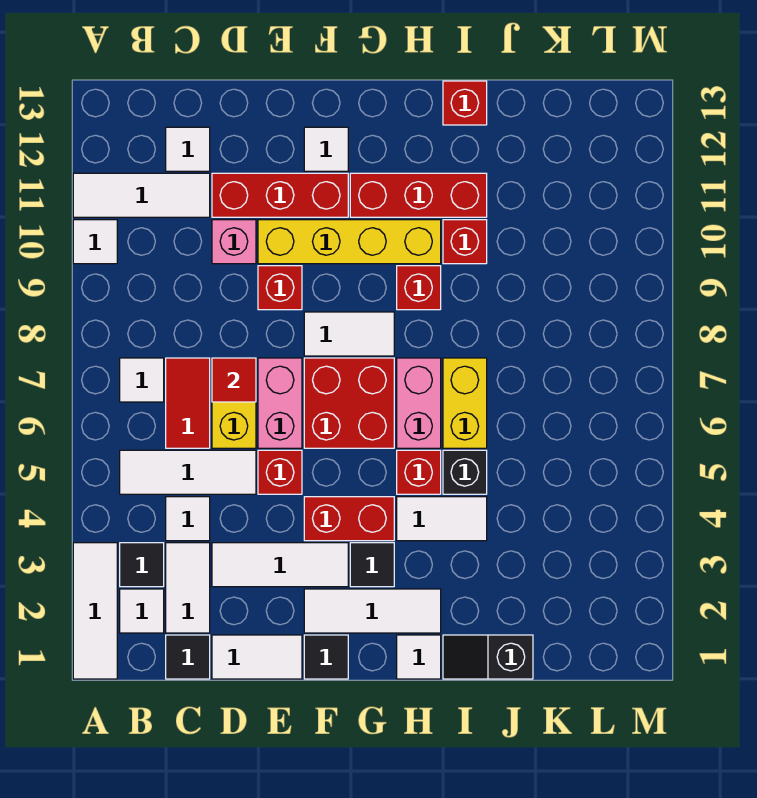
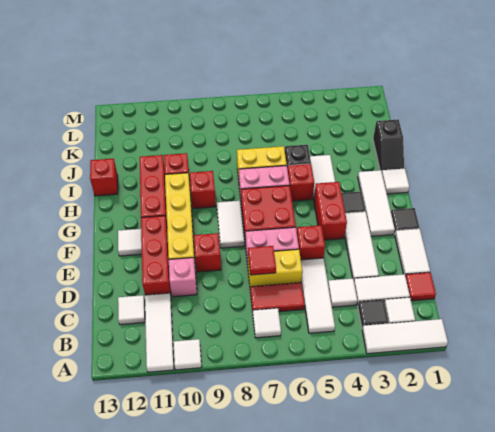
black tile C1 level 1 -> red tile C1 level 1

